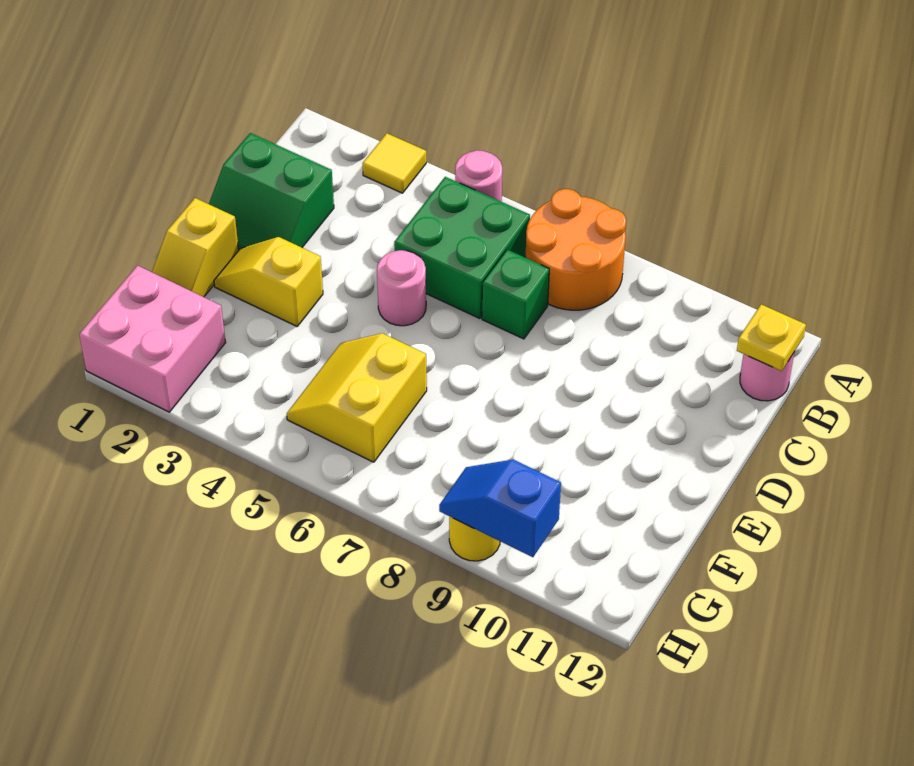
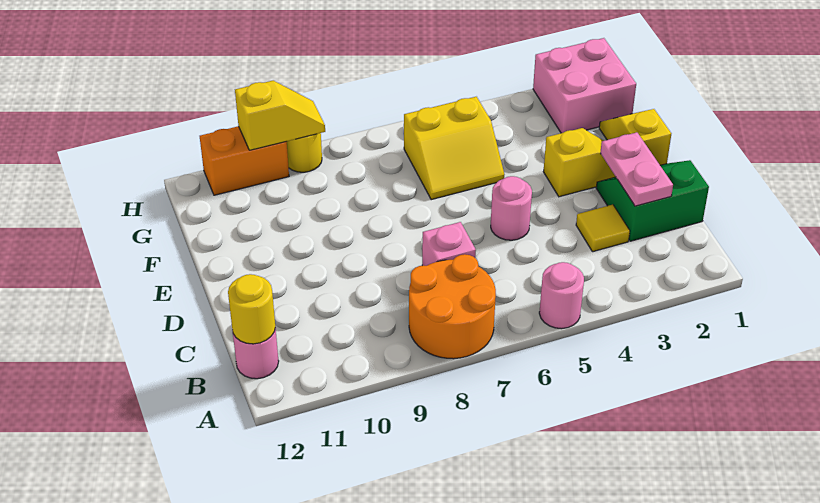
yellow tile A3 level 1 -> yellow tile C3 level 1
green brick B5:C6 level 1 -> none
yellow plate B12 level 2 -> yellow round brick B12 level 2
none -> pink plate C2:D2 level 2
green brick C7 level 1 -> pink brick C7 level 1
yellow slope F5:G6 level 1 top 6 -> yellow slope F5:G6 level 1 top G
blue slope H9:H10 level 2 top 10 -> yellow slope H9:H10 level 2 top 10
none -> orange brick H10:H11 level 1

